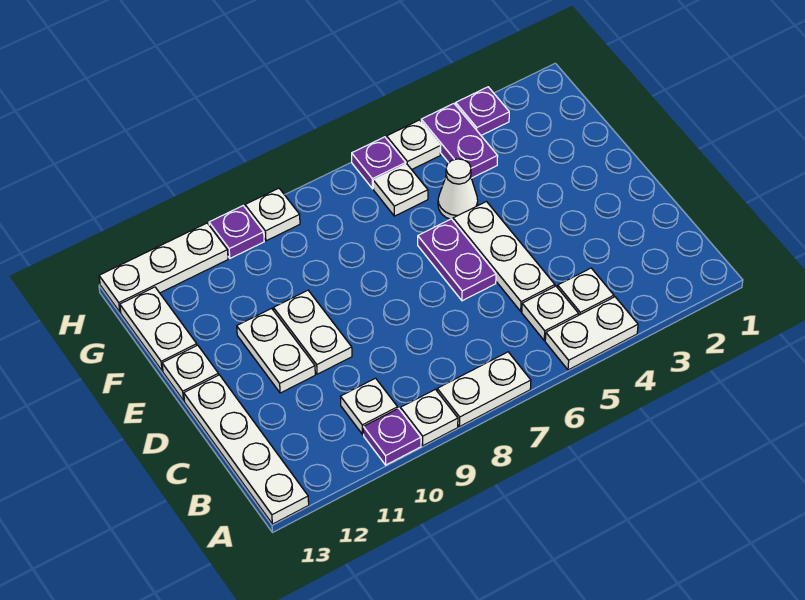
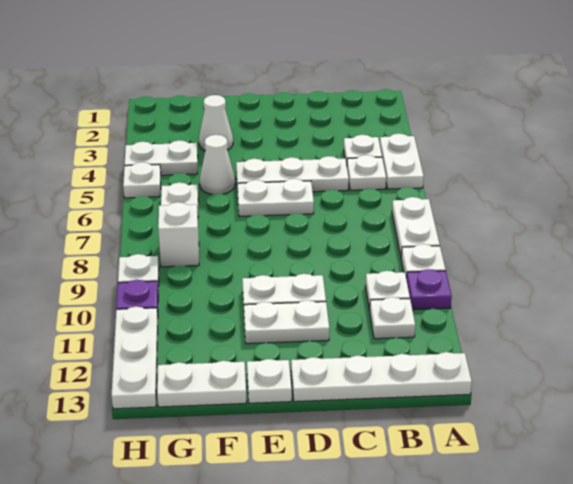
none -> white plate B11 level 1
purple plate D6:E6 level 1 -> white plate D6:E6 level 1
none -> white cone F3 level 1
purple plate G4:H4 level 1 -> white plate G4:H4 level 1
none -> white brick G8 level 1
purple plate H3 level 1 -> none
purple plate H6 level 1 -> none

